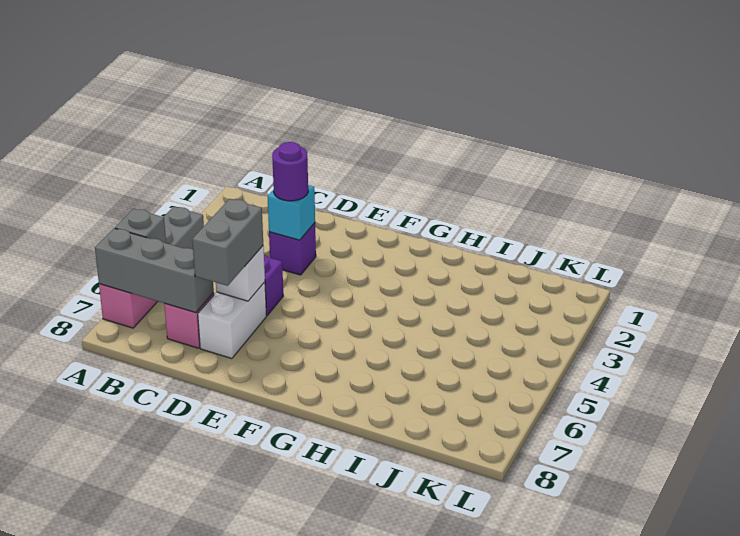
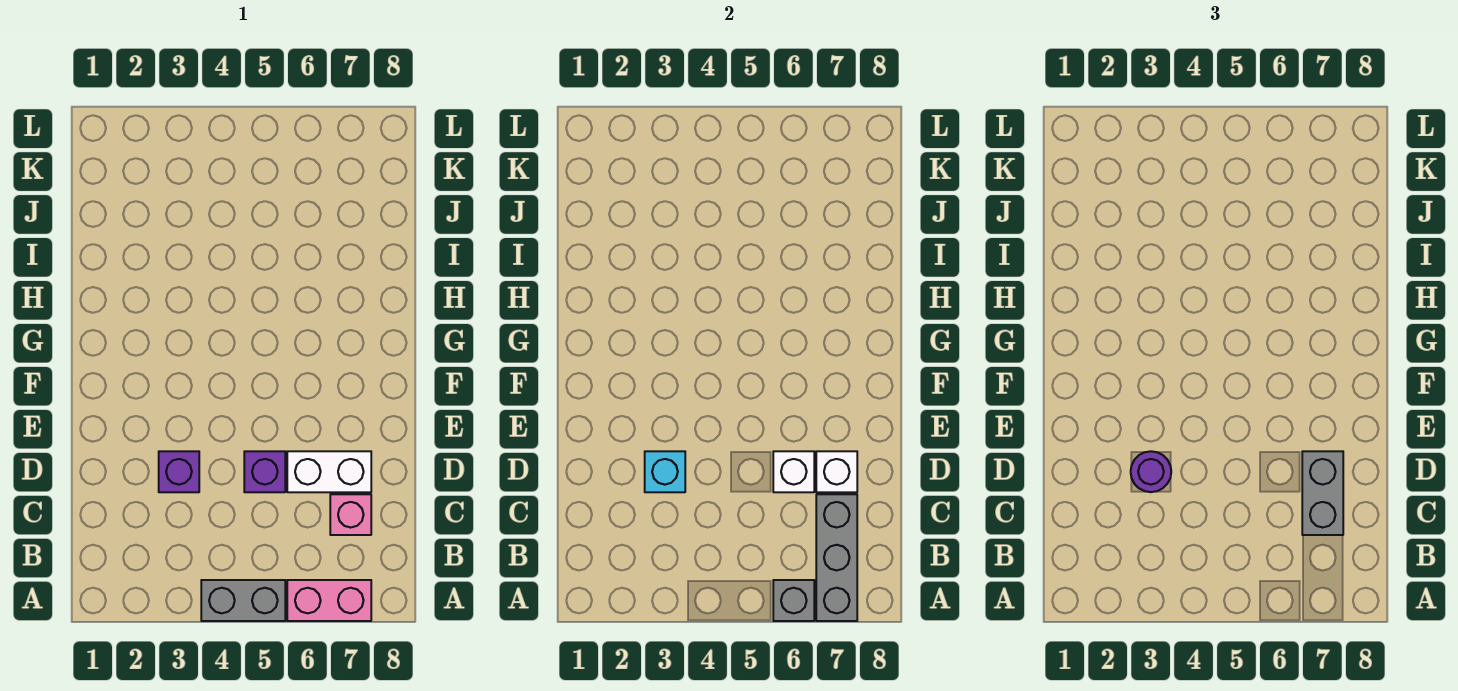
grey brick D6:D7 level 3 -> grey brick C7:D7 level 3
none -> white brick D7 level 2

